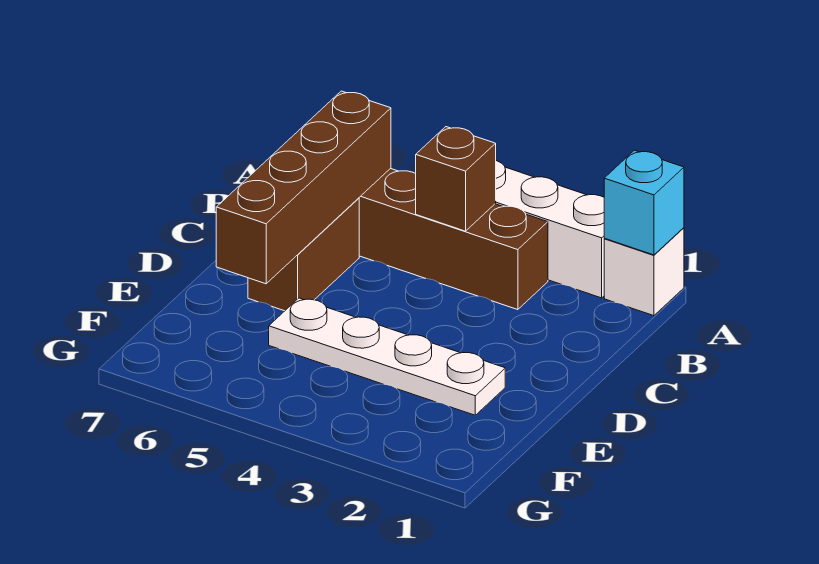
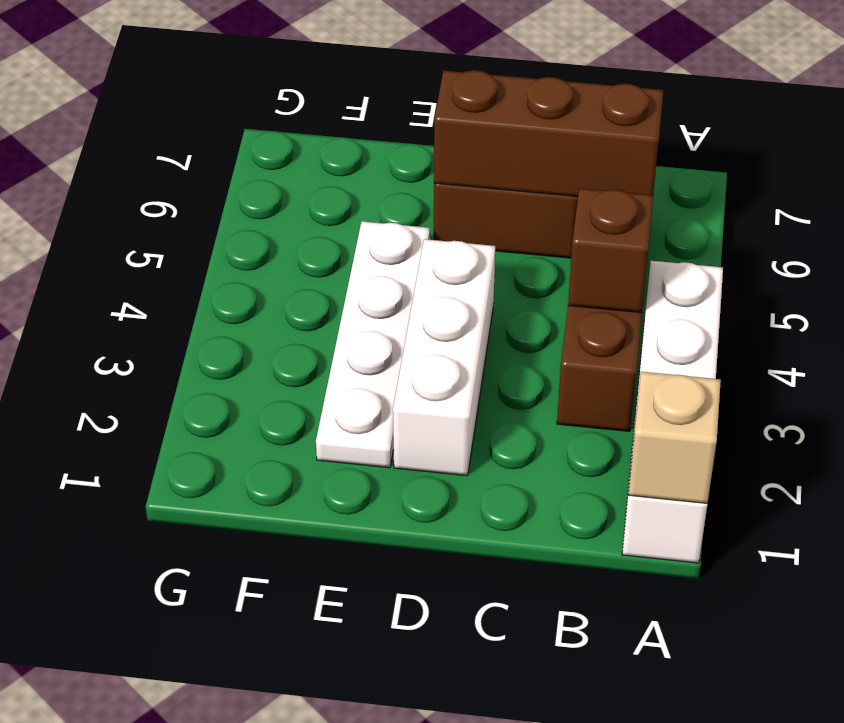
cyan brick A1 level 2 -> tan brick A1 level 2
brown brick B6:E6 level 2 -> brown brick B6:D6 level 2
none -> white brick D2:D4 level 1

